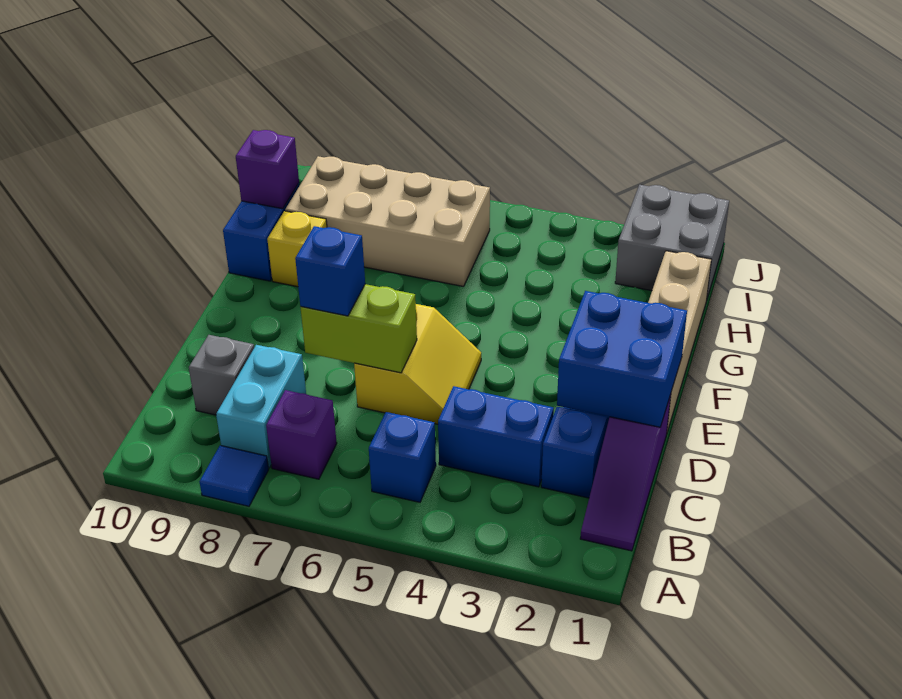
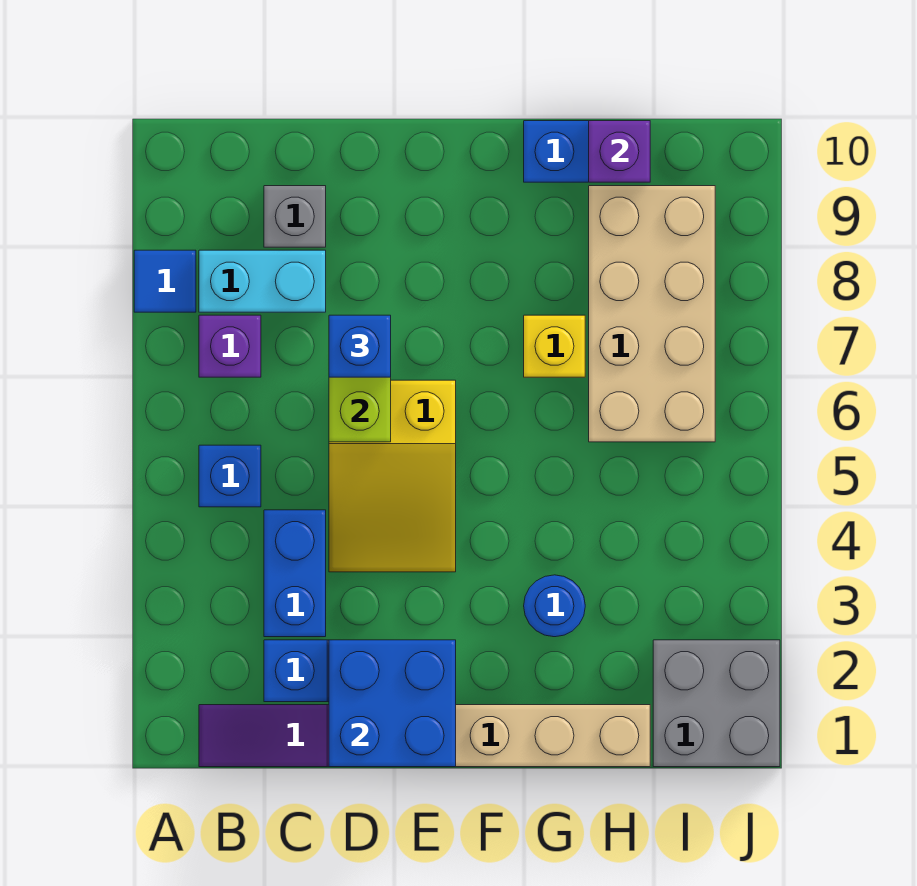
yellow slope D5:E6 level 1 top 6 -> yellow slope D4:E6 level 1 top 6
none -> blue round brick G3 level 1
yellow brick G9 level 1 -> yellow brick G7 level 1

